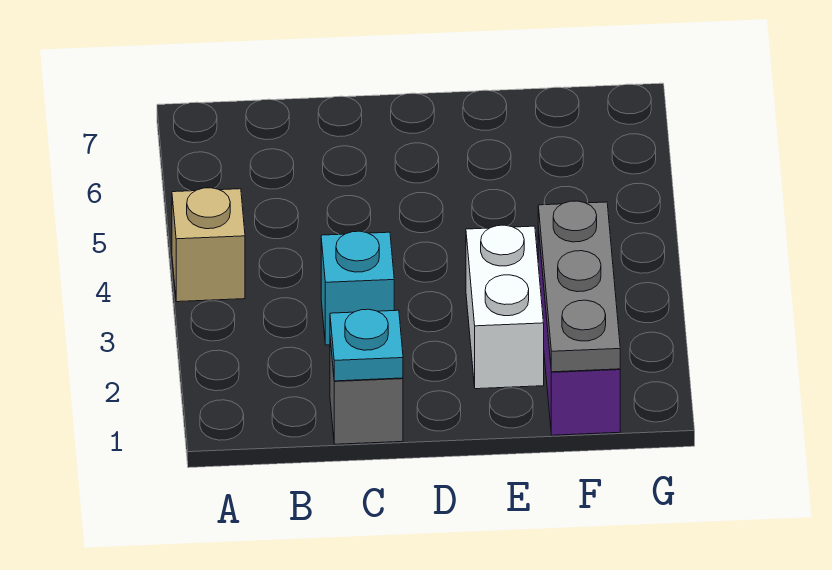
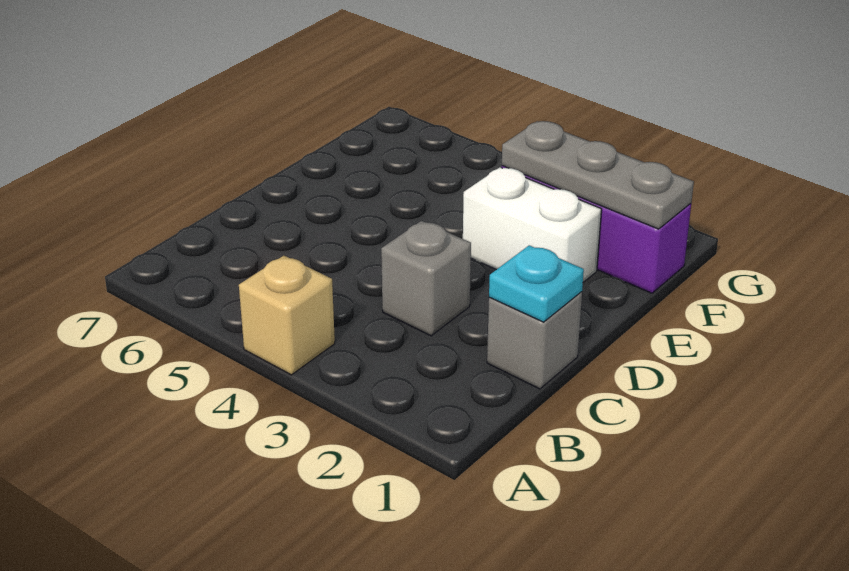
cyan brick C3 level 1 -> grey brick C3 level 1

